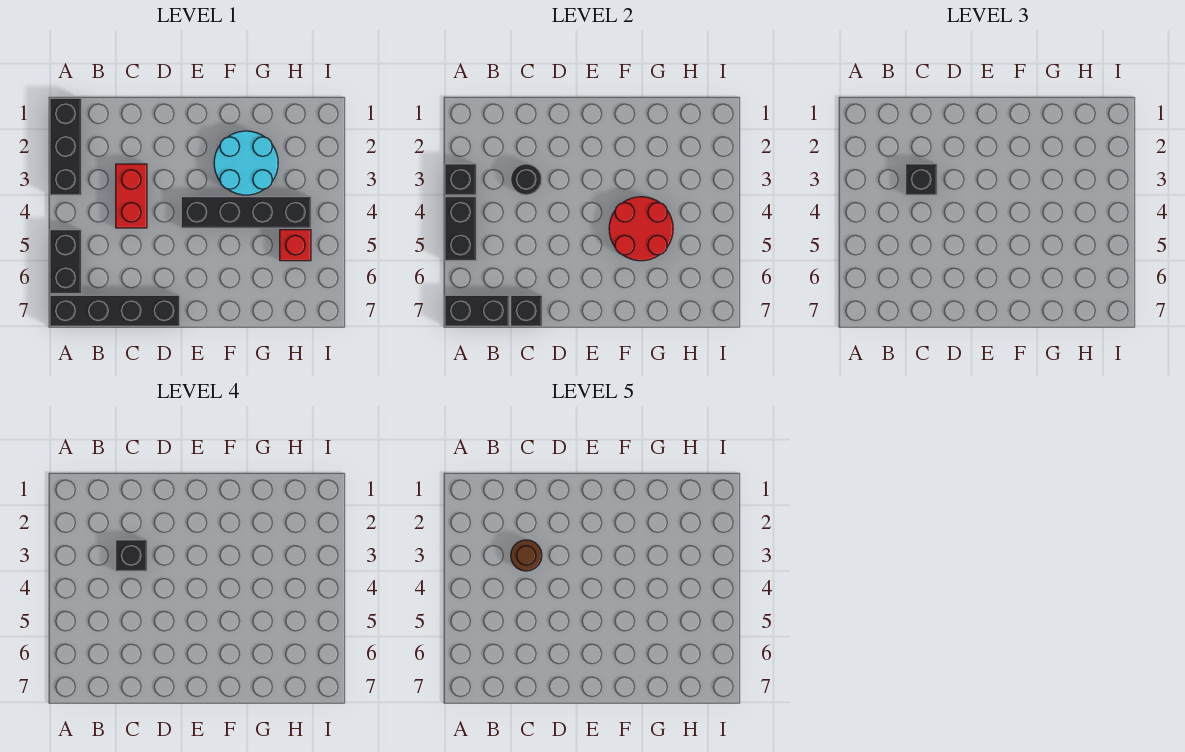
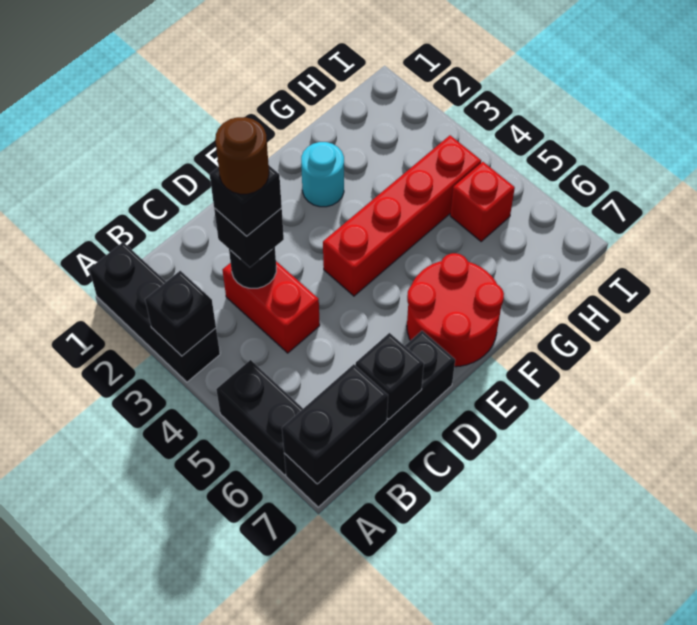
black brick A4:A5 level 2 -> none
black brick E4:H4 level 1 -> red brick E4:H4 level 1
cyan round brick F2:G3 level 1 -> cyan round brick F2 level 1
red round brick F4:G5 level 2 -> red round brick E6:F7 level 1

